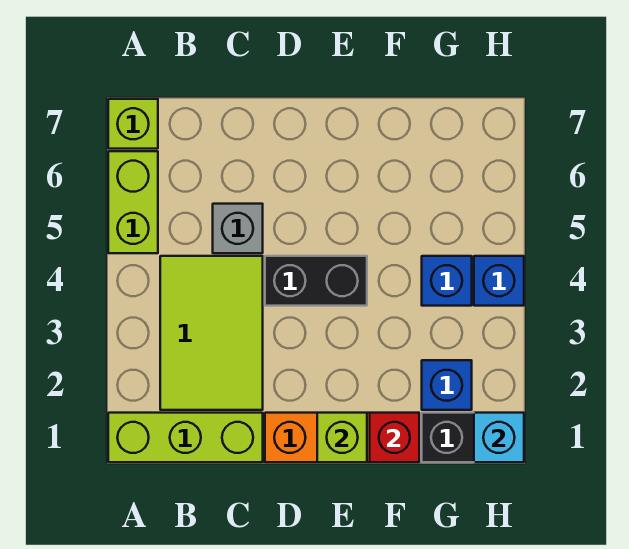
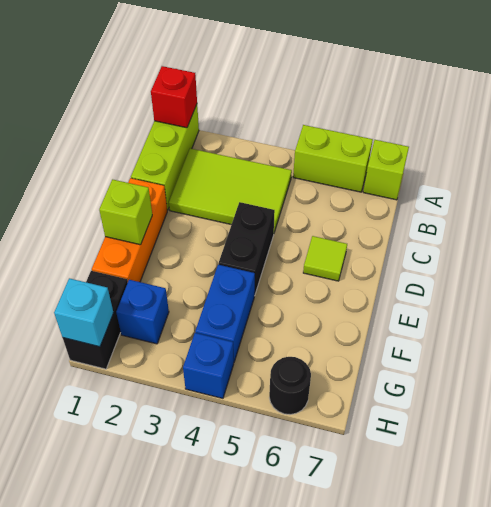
grey brick C5 level 1 -> none
none -> lime tile D6 level 1
red brick F1 level 2 -> red brick A1 level 2
blue brick G4 level 1 -> blue brick F4:G4 level 1
none -> black round brick H6 level 1

